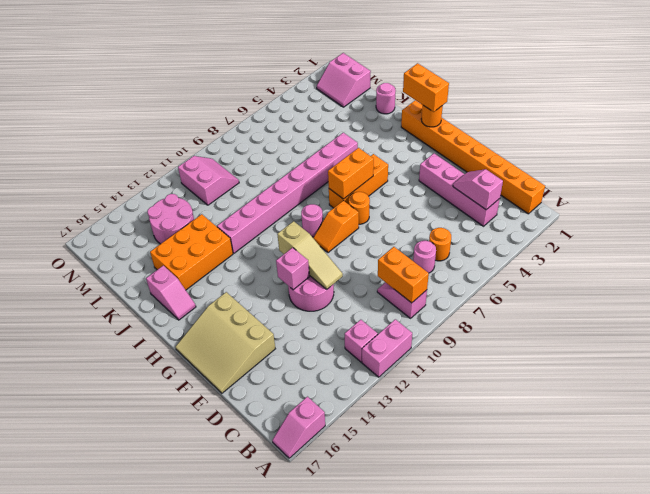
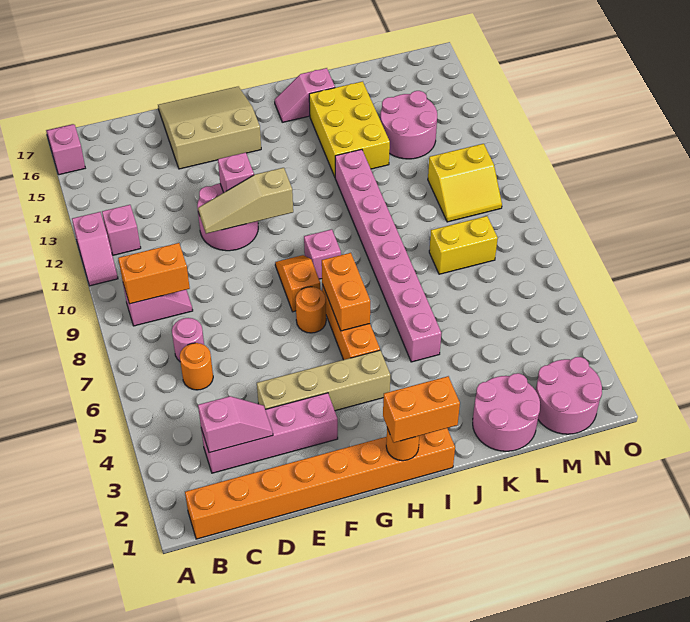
pink brick A11:A12 level 1 -> pink slope A11:A12 level 1 top 12
none -> tan brick E4:H4 level 1
pink round brick H9 level 1 -> pink brick H9 level 1
orange brick J13:K15 level 1 -> yellow brick J13:K15 level 1
pink round brick K1 level 1 -> pink round brick K1:L2 level 1
none -> yellow brick L8:M8 level 1
pink slope M1:N2 level 1 top 1 -> pink round brick M1:N2 level 1
pink slope M10:N11 level 1 top 11 -> yellow slope M10:N11 level 1 top 11

